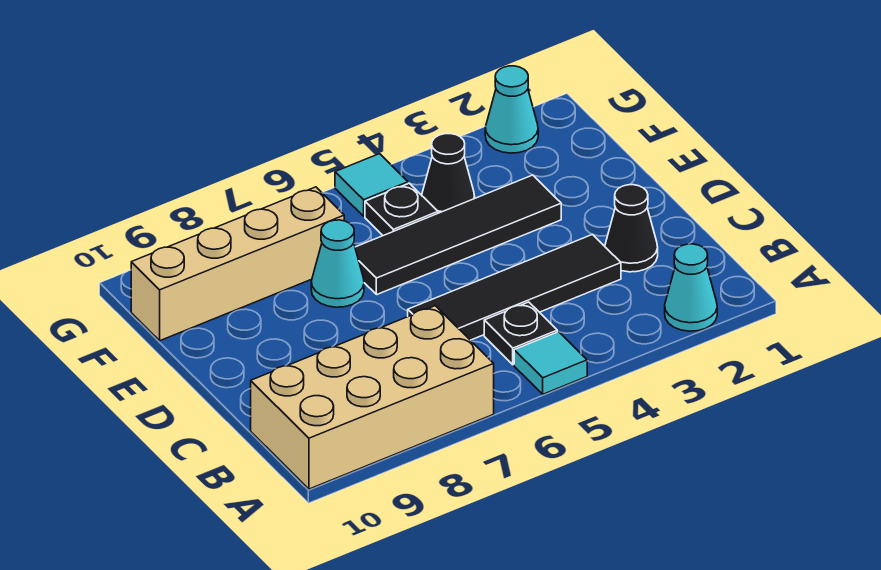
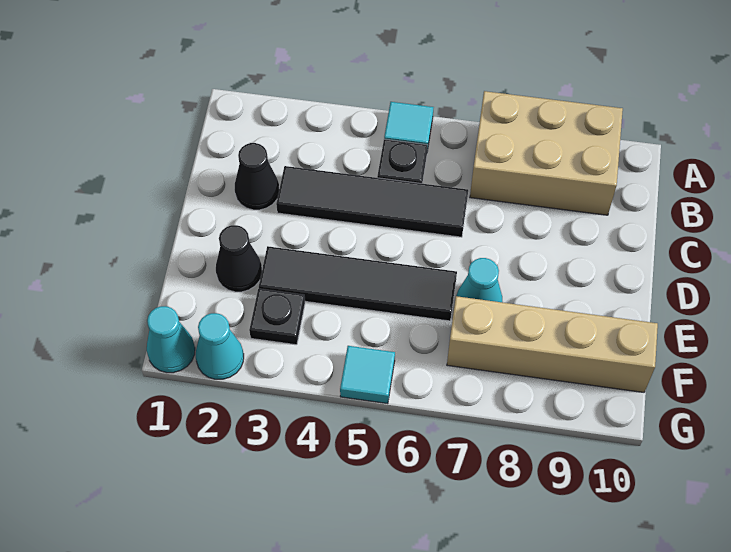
cyan cone A2 level 1 -> cyan cone G1 level 1
tan brick A7:B10 level 1 -> tan brick A7:B9 level 1
black cone F4 level 1 -> black cone E2 level 1
black plate F5 level 1 -> black plate F3 level 1

